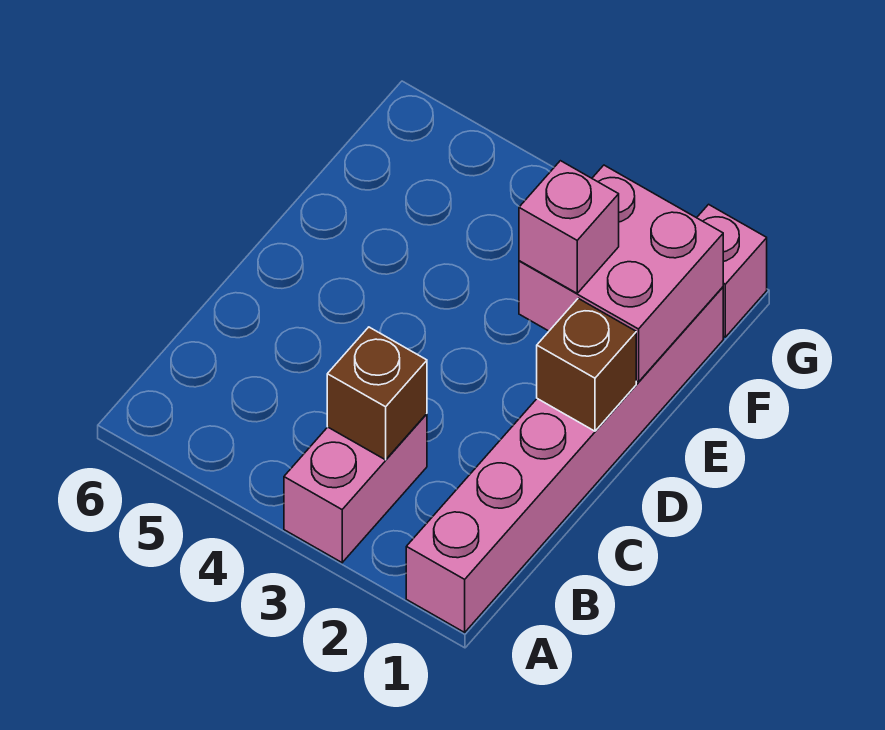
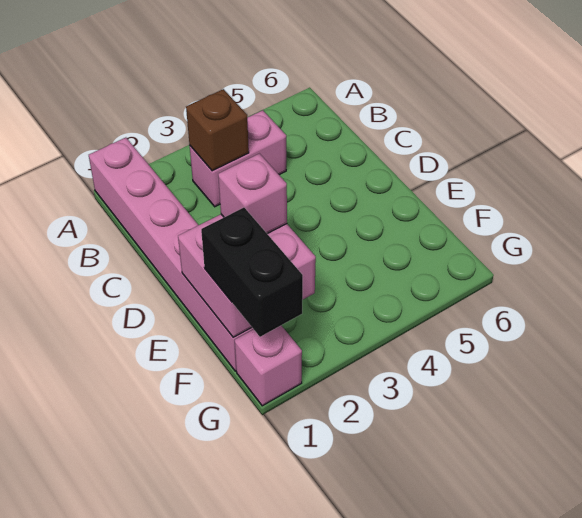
pink brick A3:B3 level 1 -> pink brick B3:B4 level 1
brown brick D1 level 2 -> none
none -> black brick F1:G1 level 3

